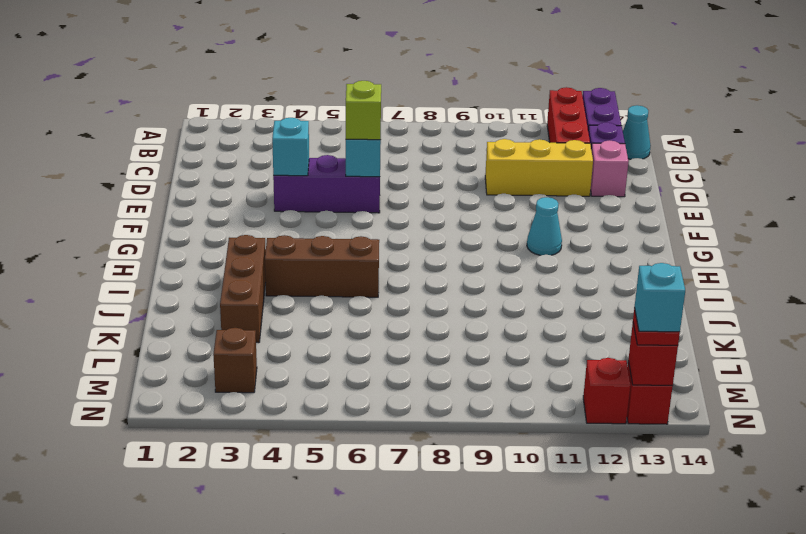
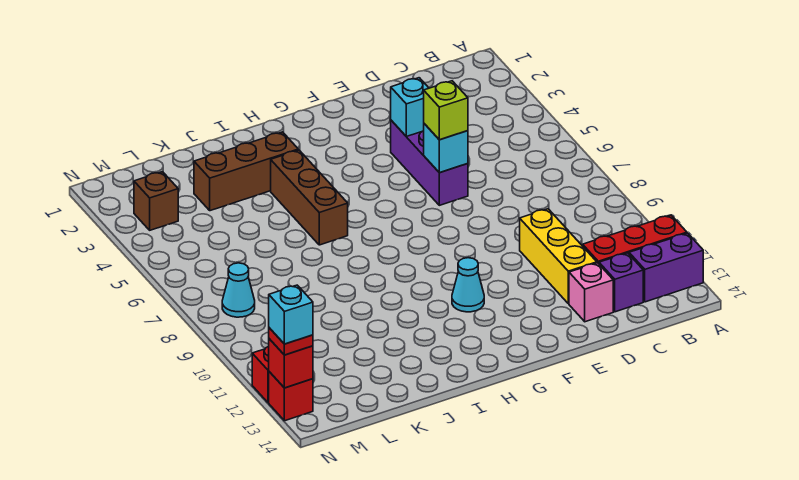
cyan cone B14 level 1 -> cyan cone M8 level 1

